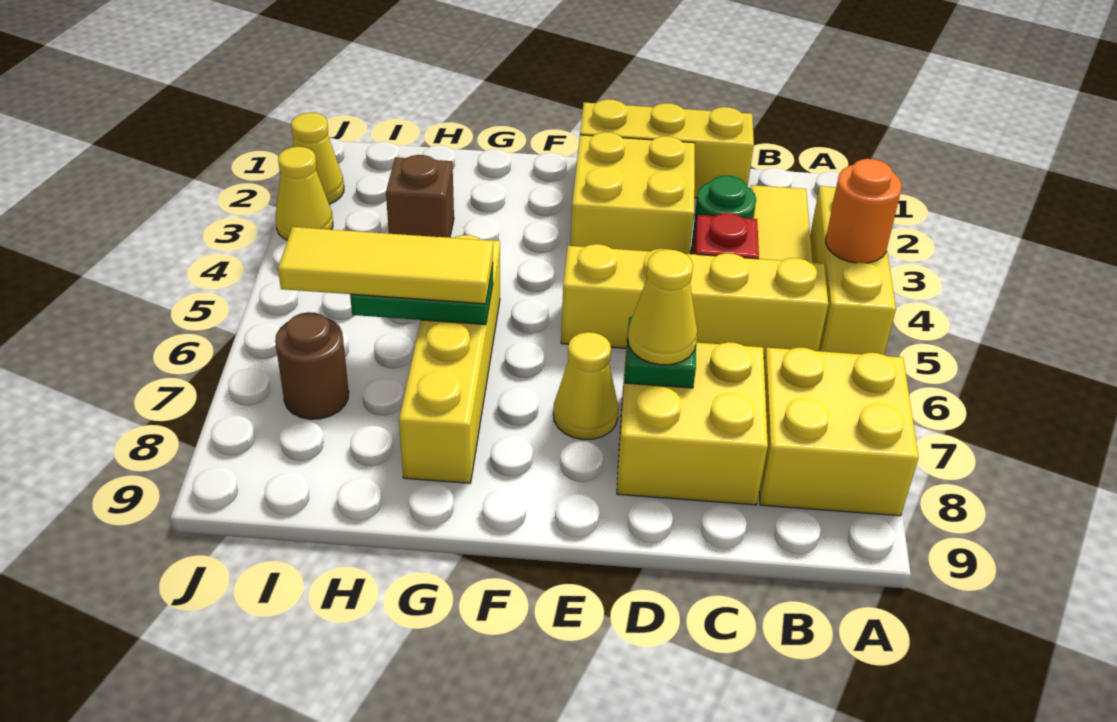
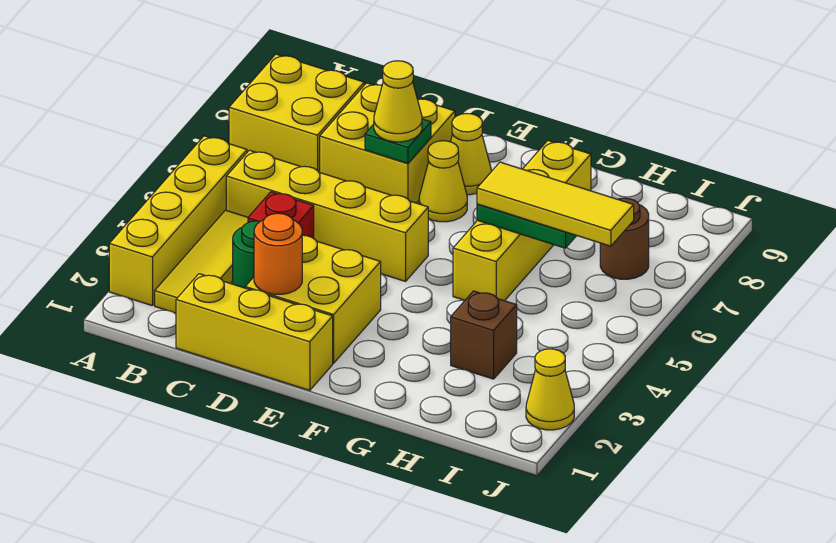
yellow brick A3:A5 level 1 -> yellow brick A2:A5 level 1
orange round brick A4 level 2 -> orange round brick D2 level 2
yellow cone J3 level 1 -> yellow cone E8 level 1

